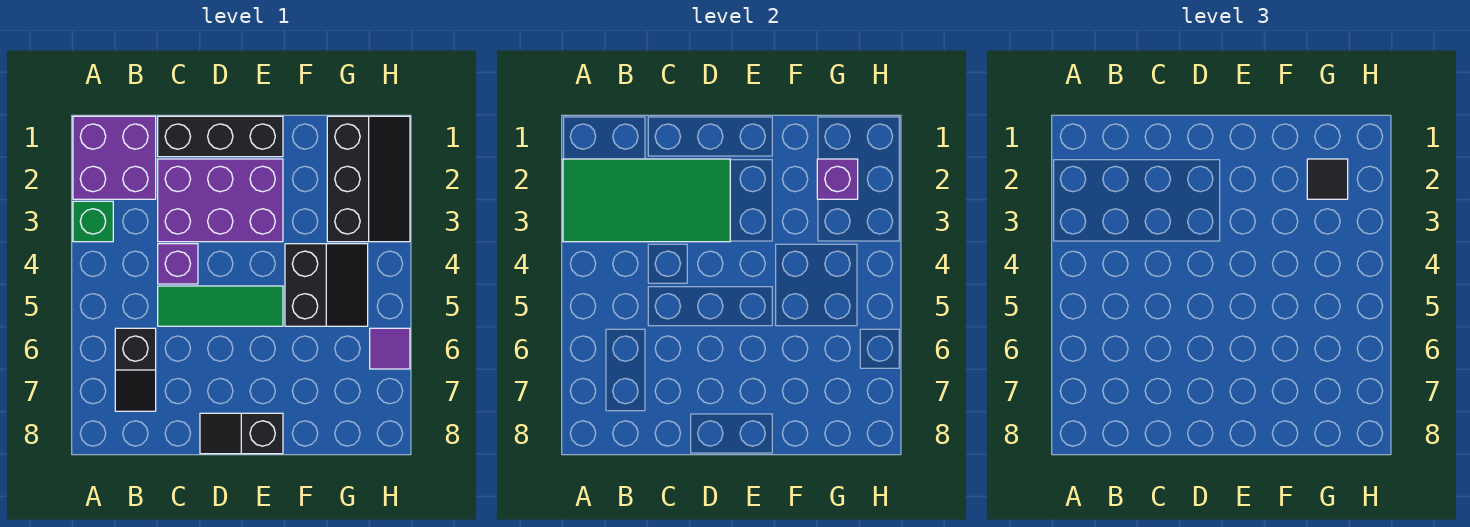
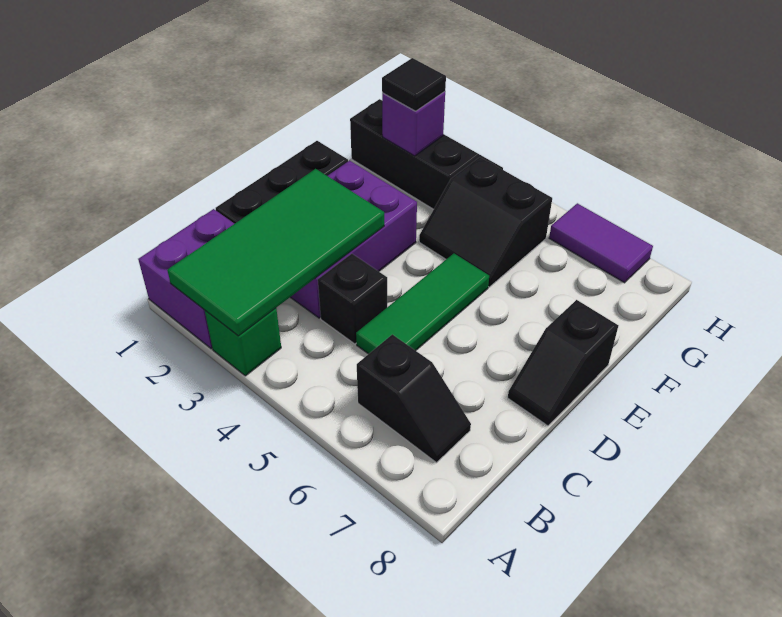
purple brick C4 level 1 -> black brick C4 level 1
black slope F4:G5 level 1 top F -> black slope F4:G5 level 1 top G
purple tile H6 level 1 -> purple tile H6:H7 level 1

